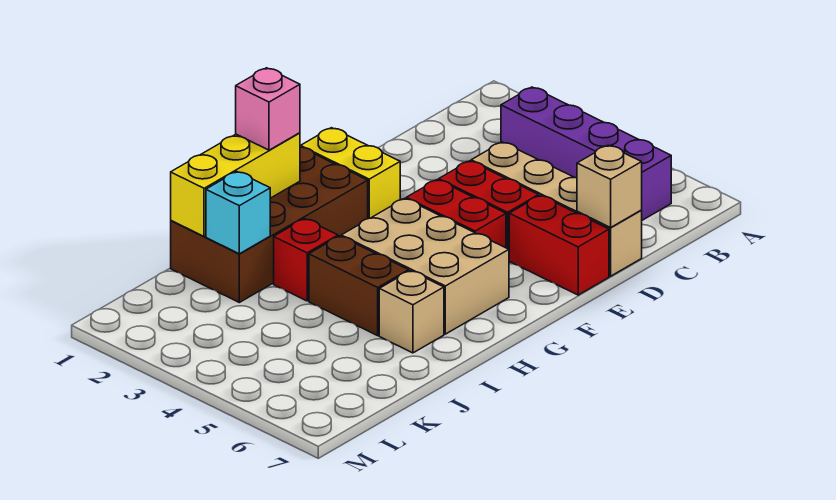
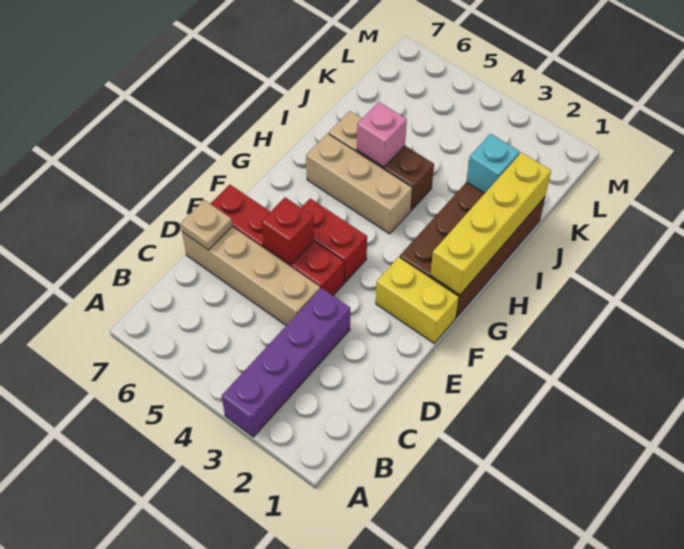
purple brick B3:B6 level 1 -> purple brick A3:D3 level 1
tan brick D7 level 2 -> tan plate D7 level 2
tan brick G4:H6 level 1 -> tan brick H4:H6 level 1
yellow brick H1:J1 level 2 -> yellow brick G1:J1 level 2
pink brick H1 level 3 -> pink brick I5 level 2
red brick I3 level 1 -> red brick E5 level 2

